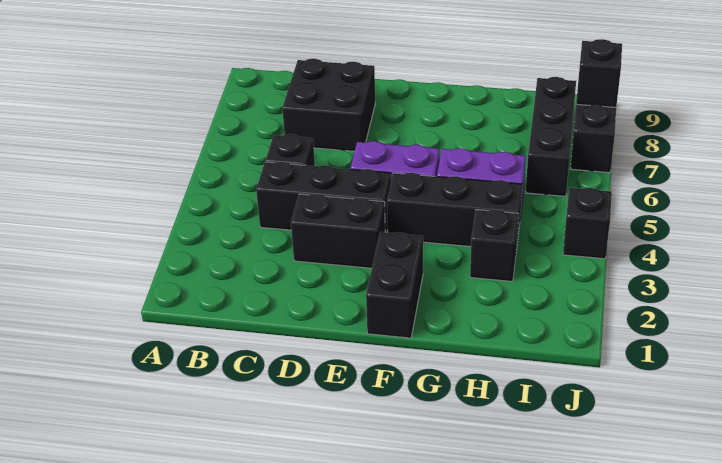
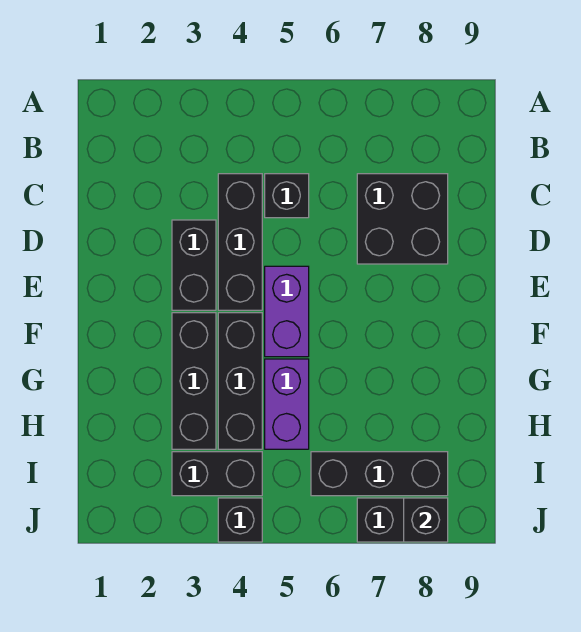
black brick F1:F2 level 1 -> black brick I3:I4 level 1
black brick H3 level 1 -> black brick F3:H3 level 1

